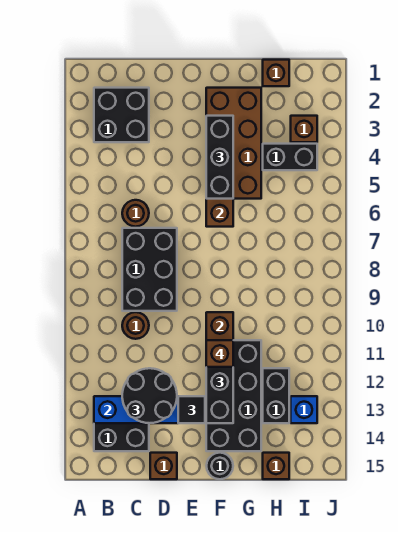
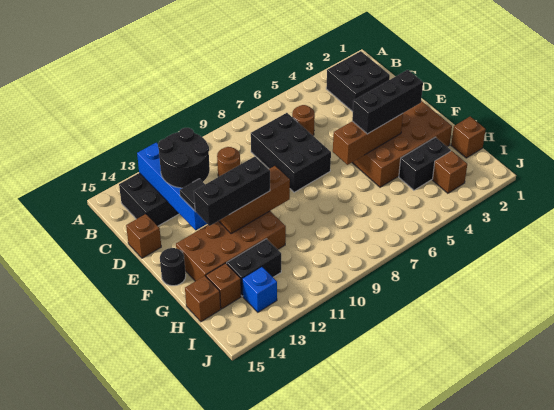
black brick C7:D9 level 1 -> black brick C7:E8 level 1
black brick F11:G14 level 1 -> brown brick F11:G14 level 1
brown brick F11 level 4 -> brown brick H14 level 1
black brick H4:I4 level 1 -> black brick H3:H4 level 1

